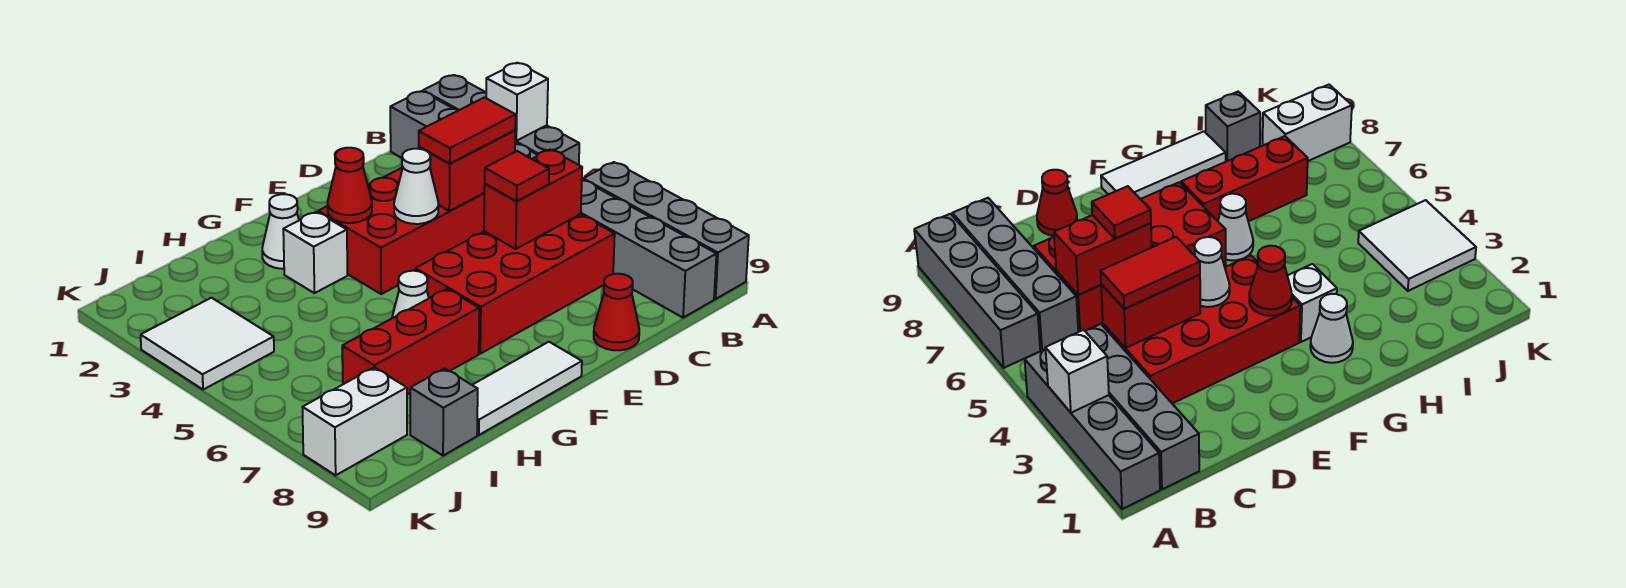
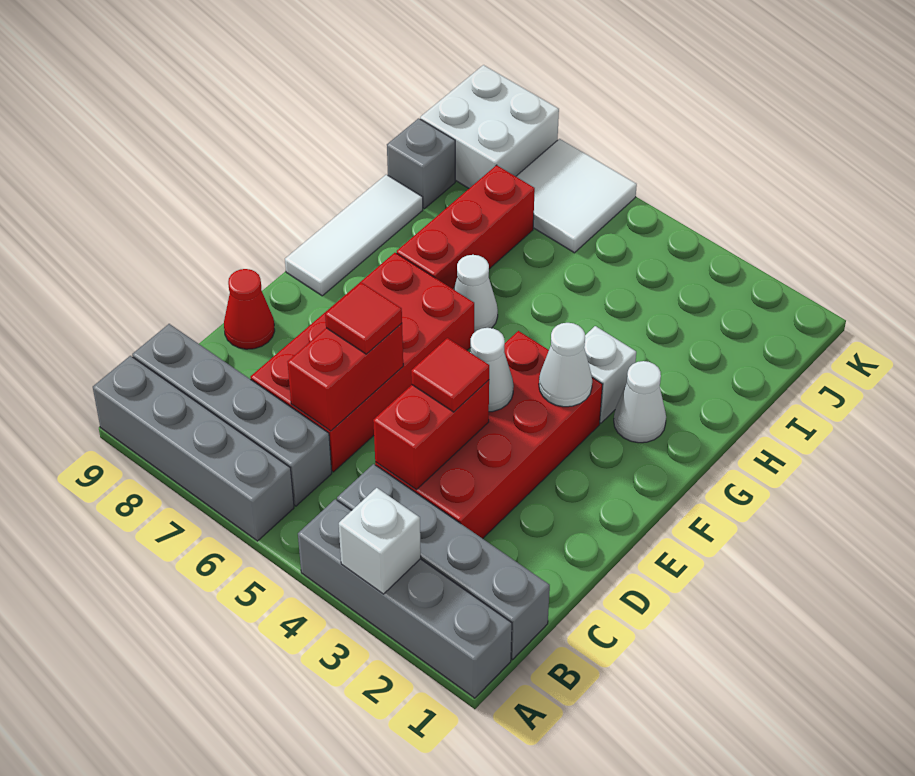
red tile C4:D4 level 3 -> red tile D4 level 3
red cone F3 level 2 -> white cone F3 level 2
white tile J3:K4 level 1 -> white tile J6:K7 level 1
white brick J8:K8 level 1 -> white brick J8:K9 level 1

